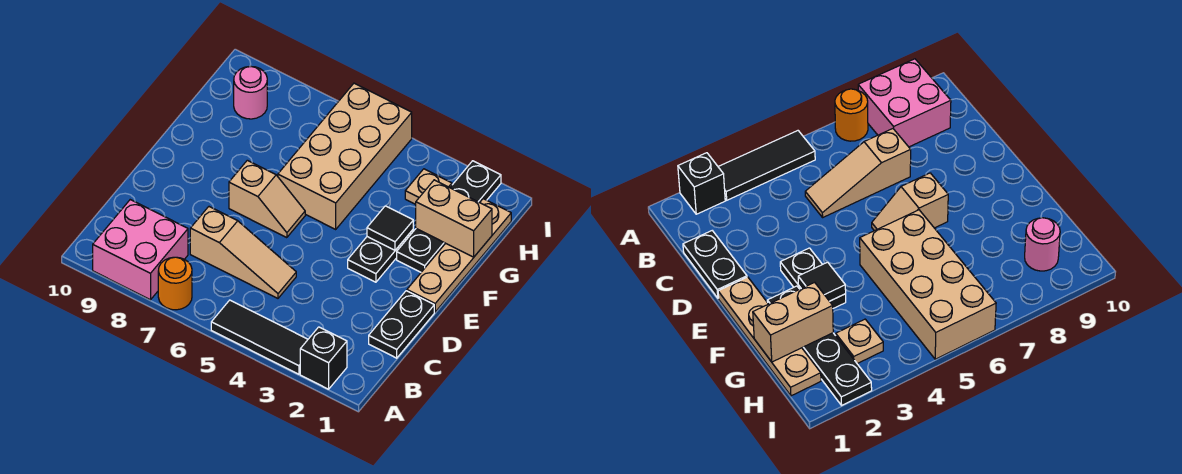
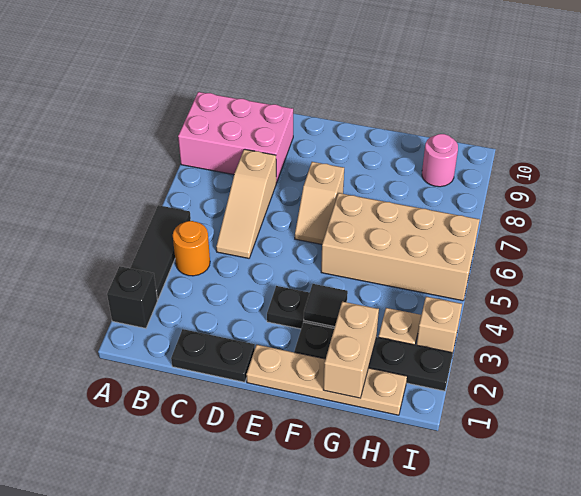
orange round brick A7 level 1 -> orange round brick B4 level 1
pink brick A8:B9 level 1 -> pink brick A8:C9 level 1
none -> tan brick I3 level 1

